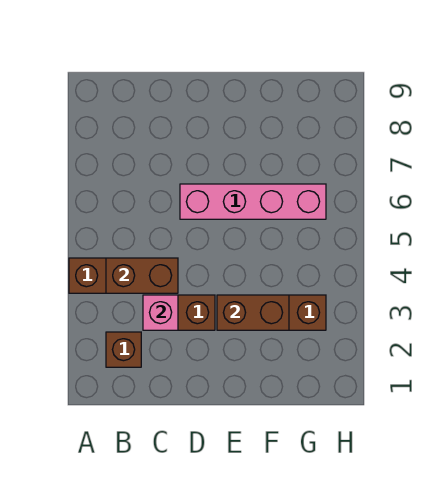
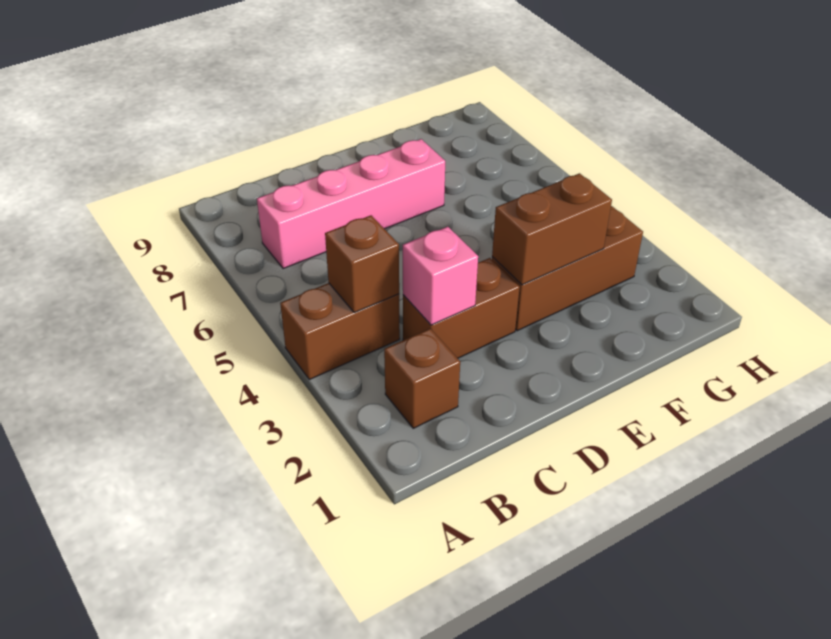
brown brick B4:C4 level 2 -> brown brick B4 level 2
pink brick D6:G6 level 1 -> pink brick B7:E7 level 1

